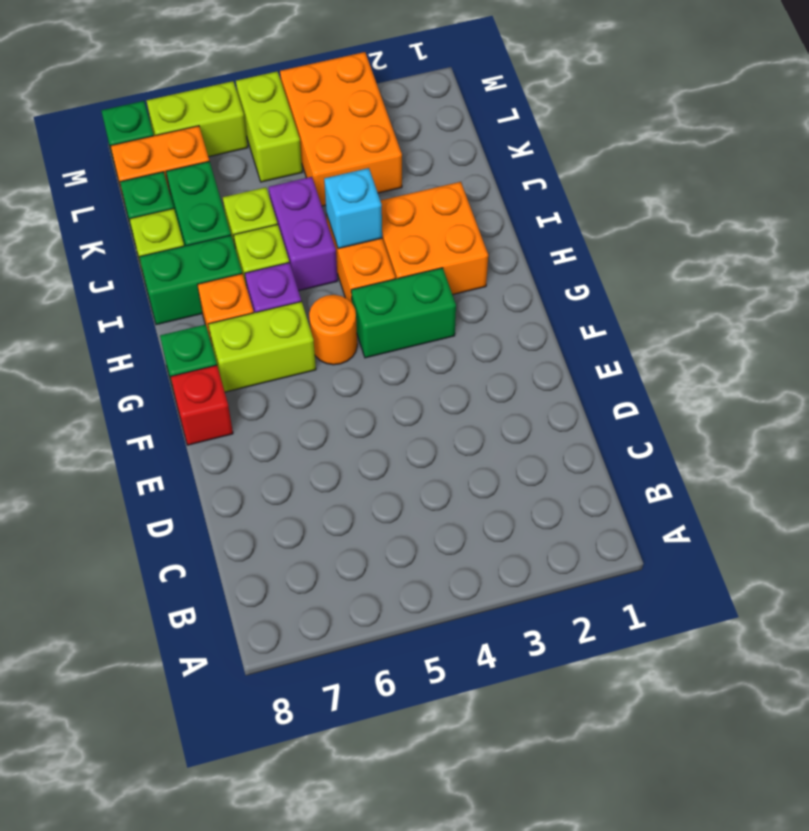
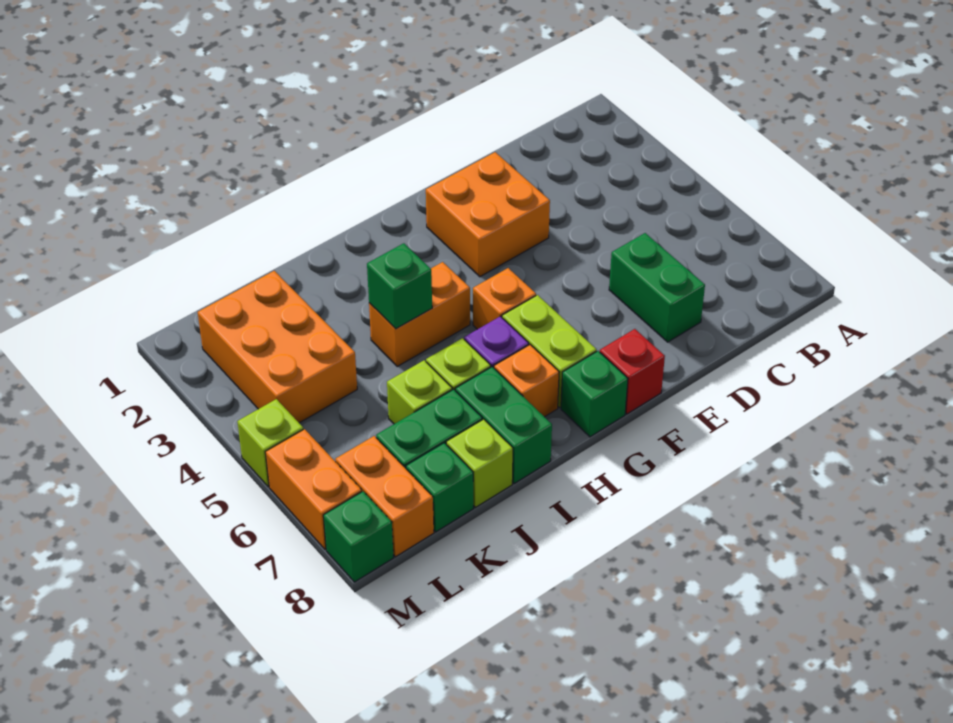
green brick G3:G4 level 1 -> green brick D6:D7 level 1
orange round brick G5 level 1 -> orange brick G5 level 1
orange brick H2:I3 level 1 -> orange brick E2:F3 level 1
cyan brick I4 level 2 -> green brick I4 level 2
purple brick I5:J5 level 1 -> none
orange brick K3:M4 level 1 -> orange brick K2:L4 level 1
lime brick L5:M5 level 1 -> lime brick M5 level 1
lime brick M6:M7 level 1 -> orange brick M6:M7 level 1

